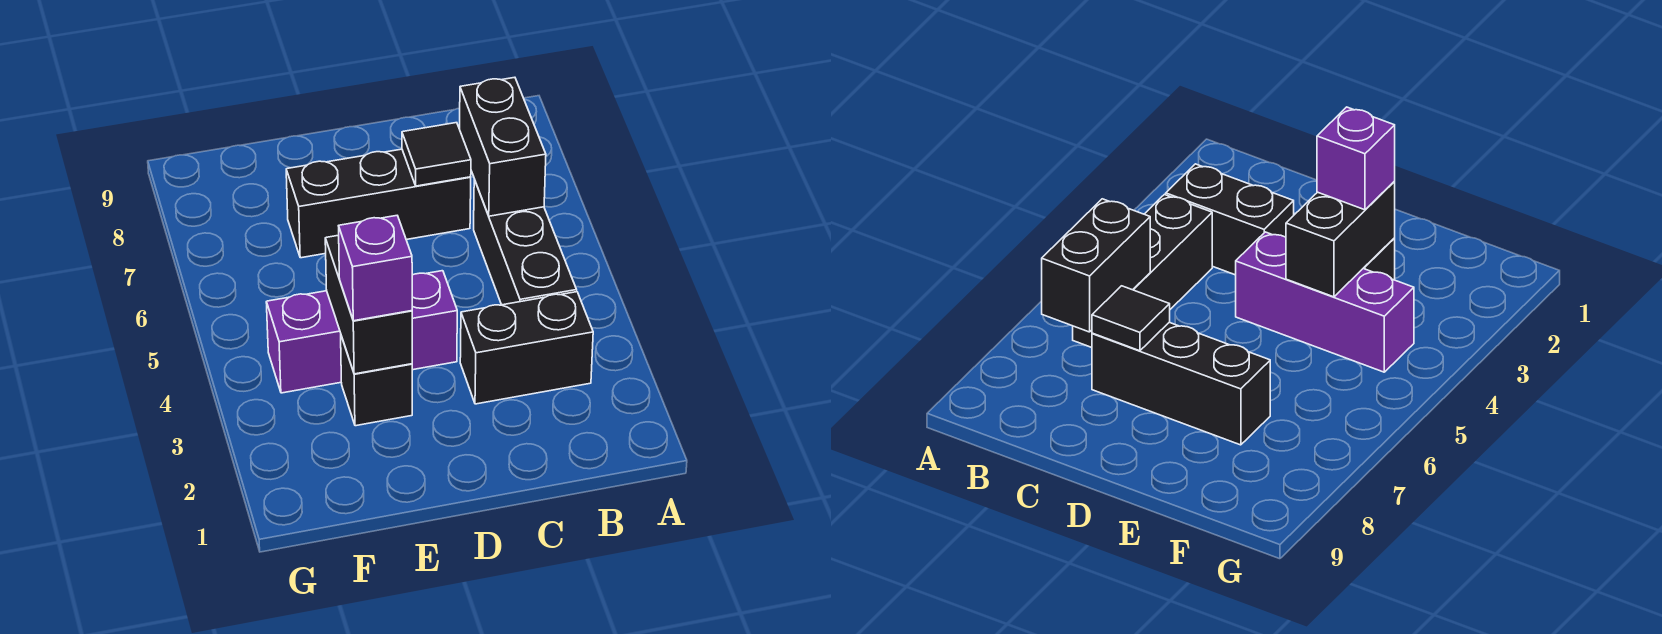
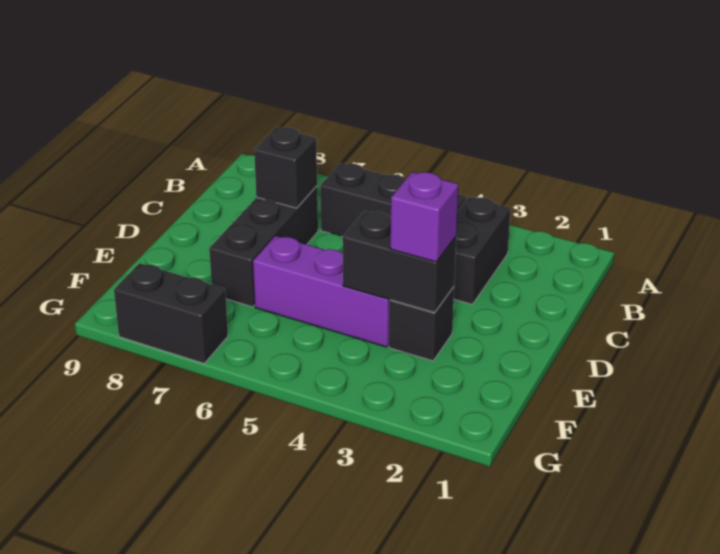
black brick B6:B7 level 2 -> black brick G7:G8 level 1
black tile C7 level 2 -> black brick C7 level 2
purple brick D4:F4 level 1 -> purple brick E4:E6 level 1

